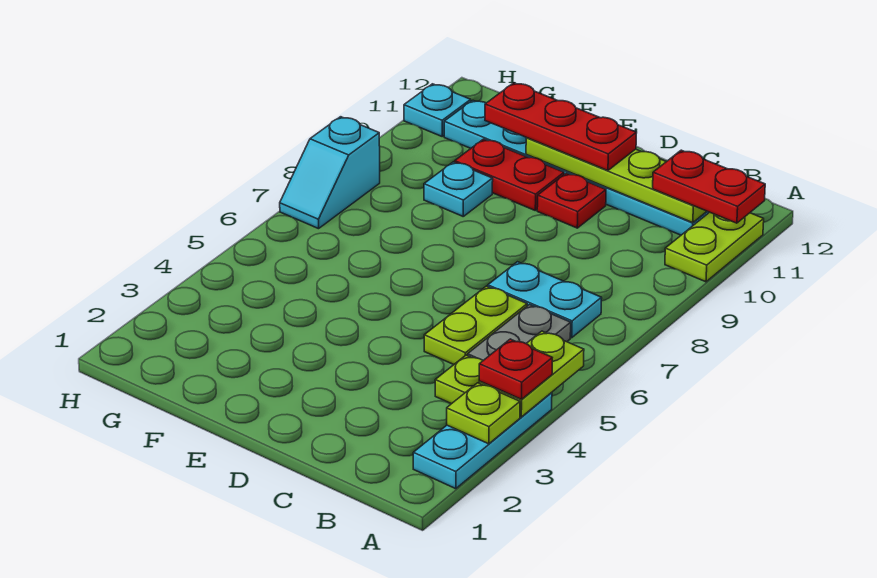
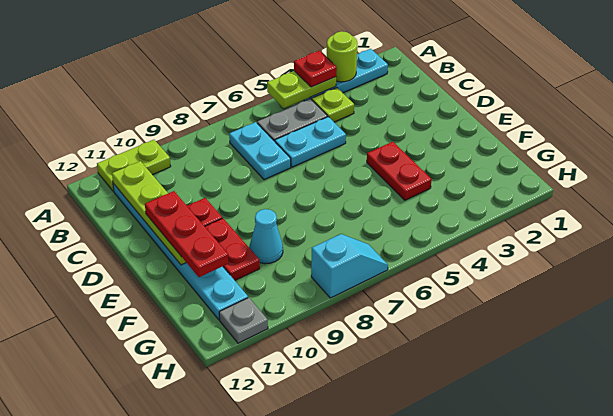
lime plate A3 level 2 -> lime round brick A3 level 2
red plate A11:B11 level 3 -> red plate E4:F4 level 1
lime plate C5:C6 level 1 -> cyan plate C5:C6 level 1
cyan plate F9 level 1 -> cyan cone F9 level 1
cyan plate H11 level 1 -> grey plate H11 level 1

